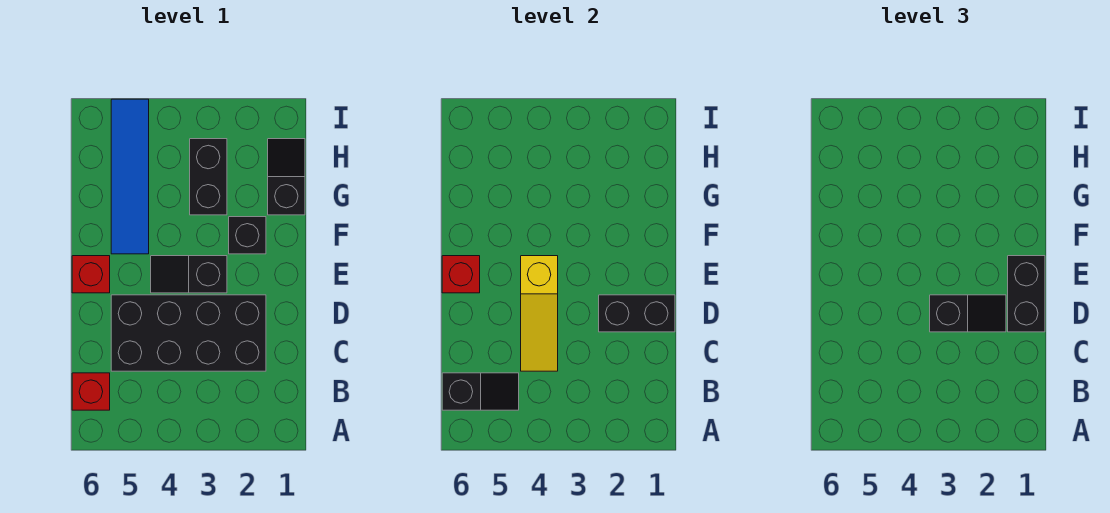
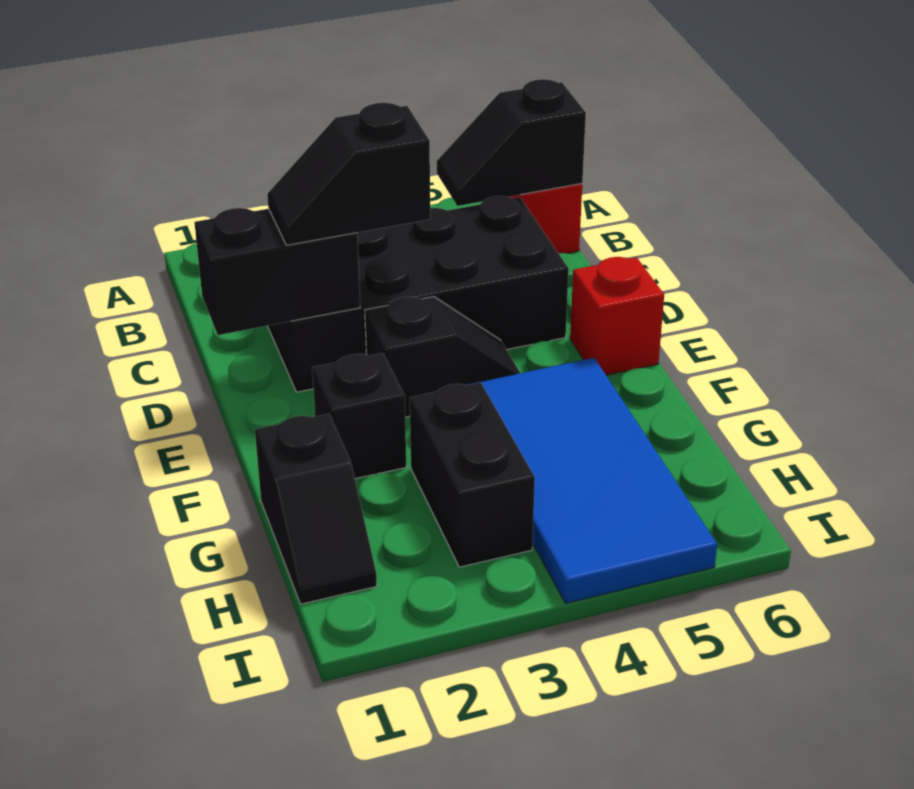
yellow slope C4:E4 level 2 top E -> none
black brick D1:E1 level 3 -> none
red brick E6 level 2 -> none
blue tile F5:I5 level 1 -> blue tile F4:I5 level 1

